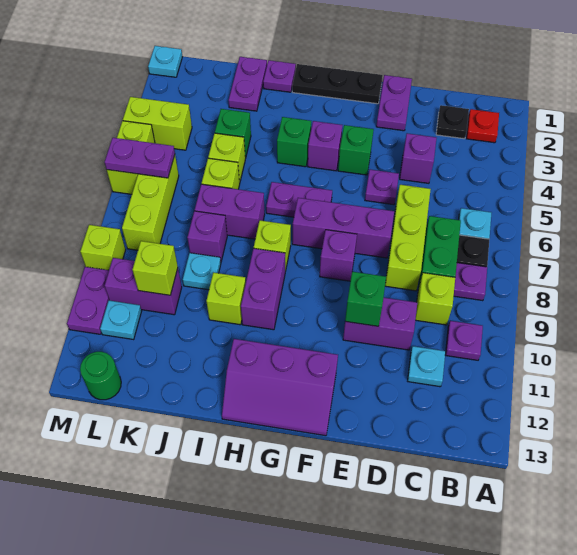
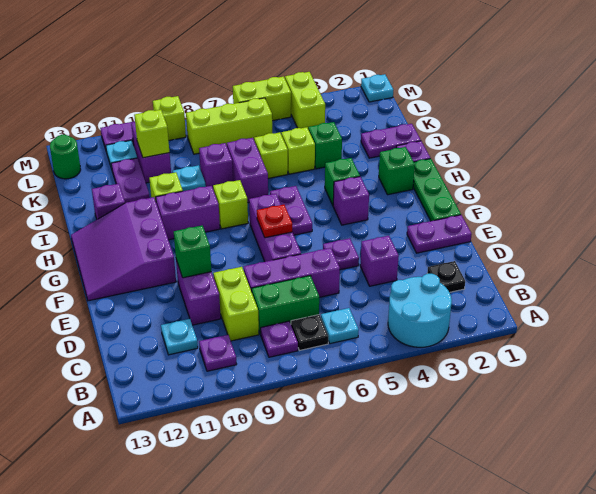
none -> cyan round brick A3:B4 level 1
red plate B2 level 1 -> red plate F7 level 2
lime brick C9 level 1 -> lime brick C9:D9 level 1
lime brick D6:D8 level 1 -> purple brick D6:D8 level 1
black plate F1:H1 level 1 -> green plate F1:H1 level 1
green brick F4 level 1 -> green brick H2 level 1
purple brick F8 level 1 -> purple brick I12 level 1
purple slope F12:H13 level 1 top 12 -> purple slope F11:H13 level 1 top 11
purple plate L6:M6 level 2 -> purple plate J11:K11 level 1

